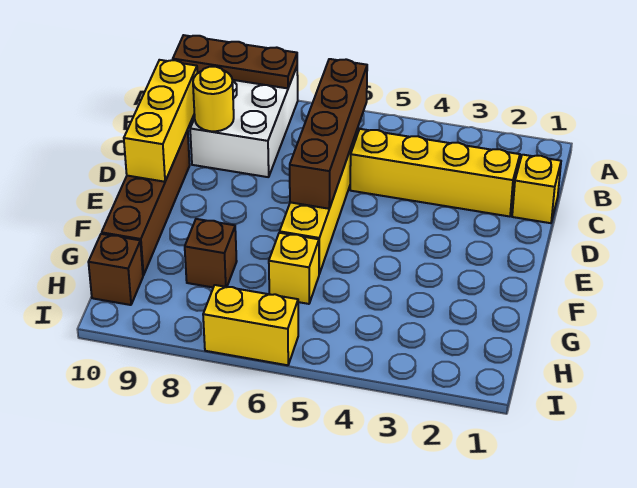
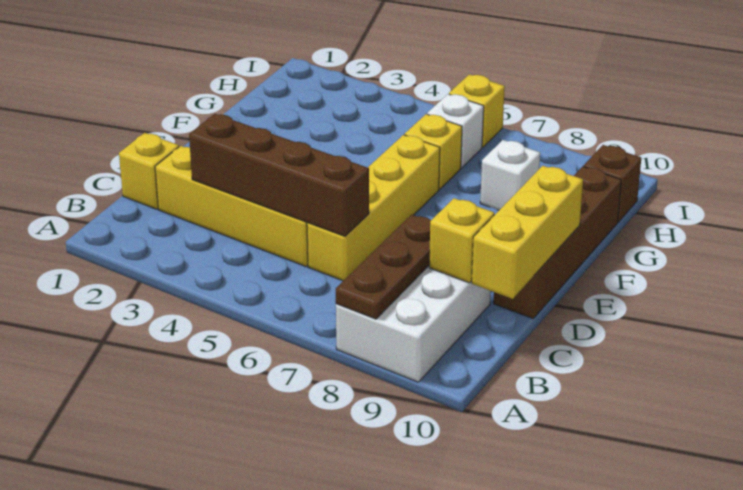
brown plate A8:A10 level 2 -> brown plate A8:C8 level 2
brown brick B6:E6 level 2 -> brown brick C3:C6 level 2
yellow round brick C9 level 2 -> yellow brick C9 level 2
brown brick G8 level 1 -> white brick G8 level 1
none -> white brick H6 level 1
yellow brick I6:I7 level 1 -> yellow brick I6 level 1

